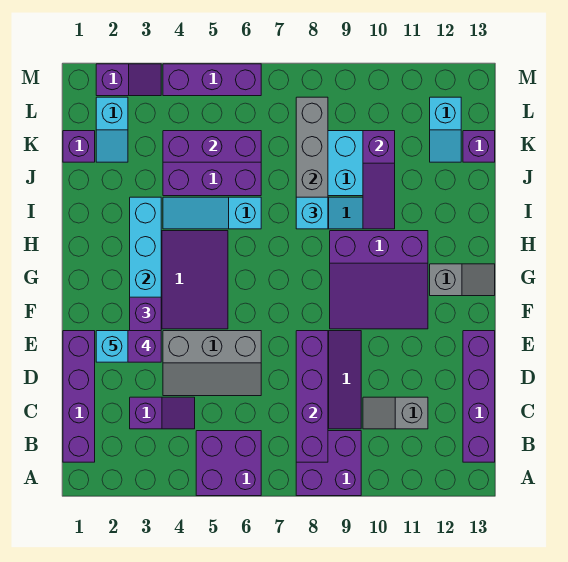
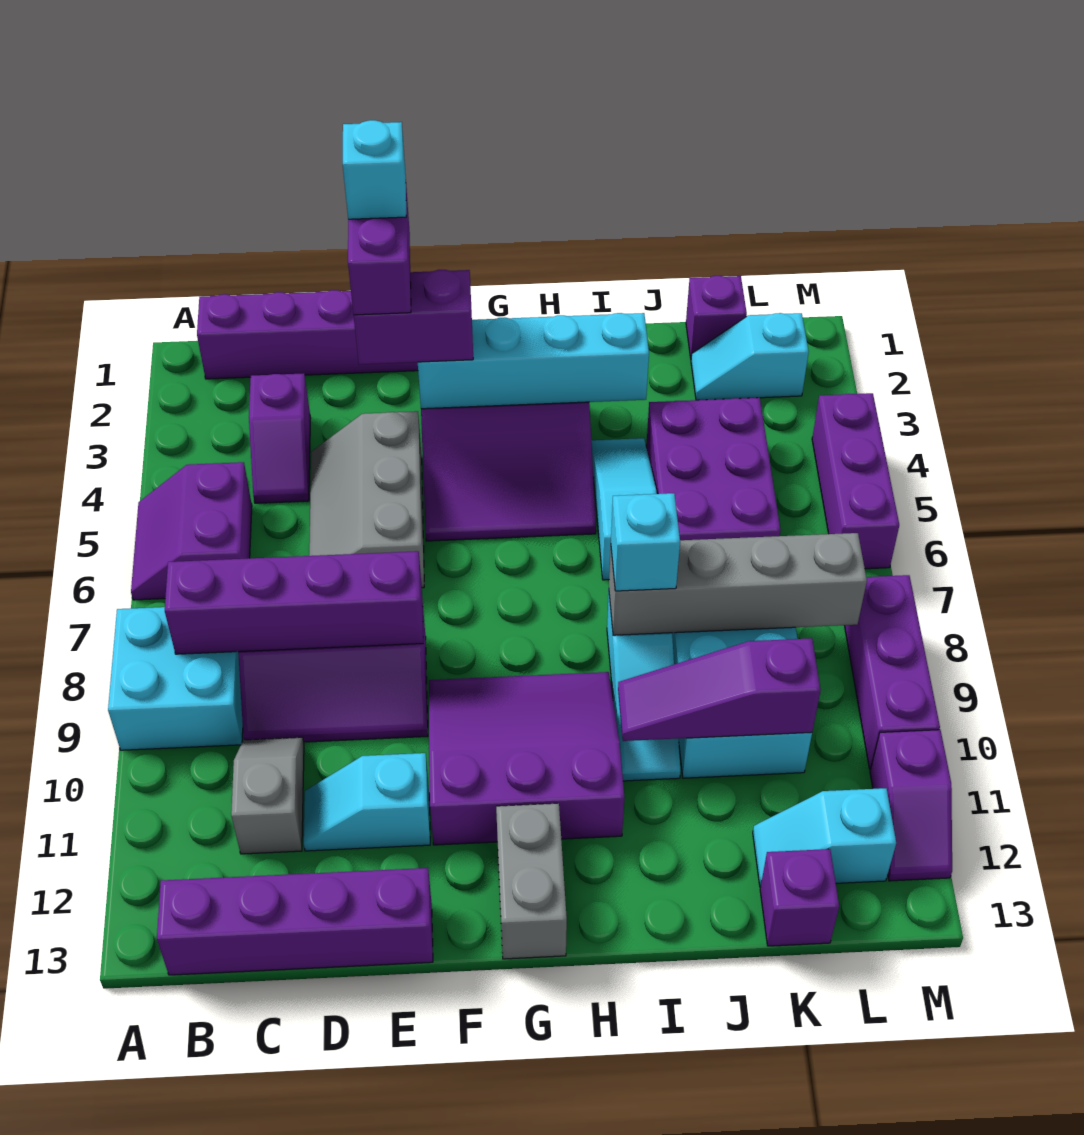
purple brick A5:B6 level 1 -> purple slope A5:B6 level 1 top B
purple brick A8:B9 level 1 -> cyan brick A8:B9 level 1
none -> cyan slope D11:E11 level 1 top E
purple slope F9:H11 level 1 top H -> purple slope F9:H11 level 1 top 11
grey slope G12:G13 level 1 top 12 -> grey brick G12:G13 level 1
purple brick K4:K6 level 2 -> purple brick M8:M10 level 1
purple slope M2:M3 level 1 top 2 -> purple slope M11:M12 level 1 top 11

